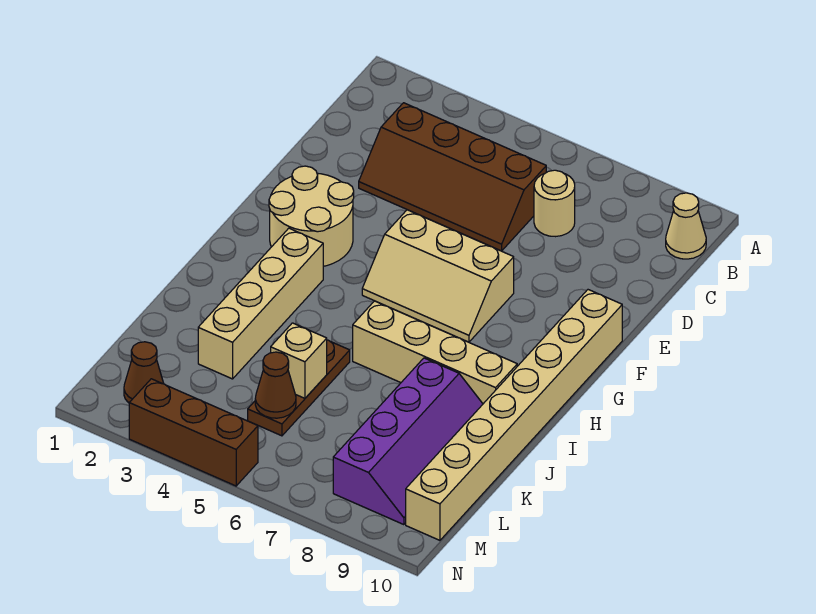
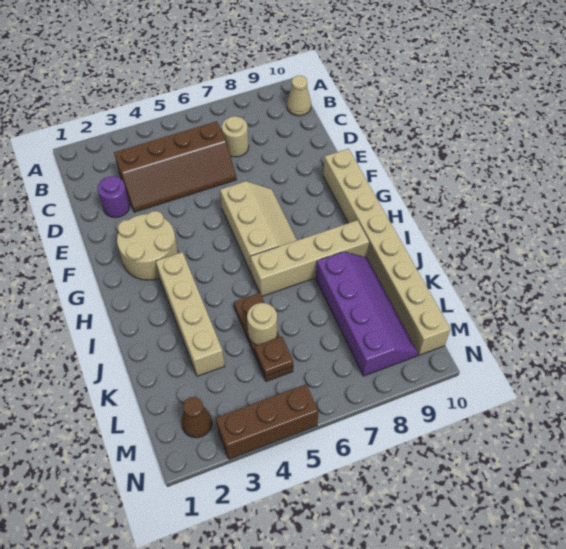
none -> purple round brick D2 level 1
tan slope F5:G7 level 1 top F -> tan slope F6:H7 level 1 top 6
tan brick K5 level 2 -> tan round brick K5 level 2
brown cone L5 level 2 -> brown plate L5 level 2

